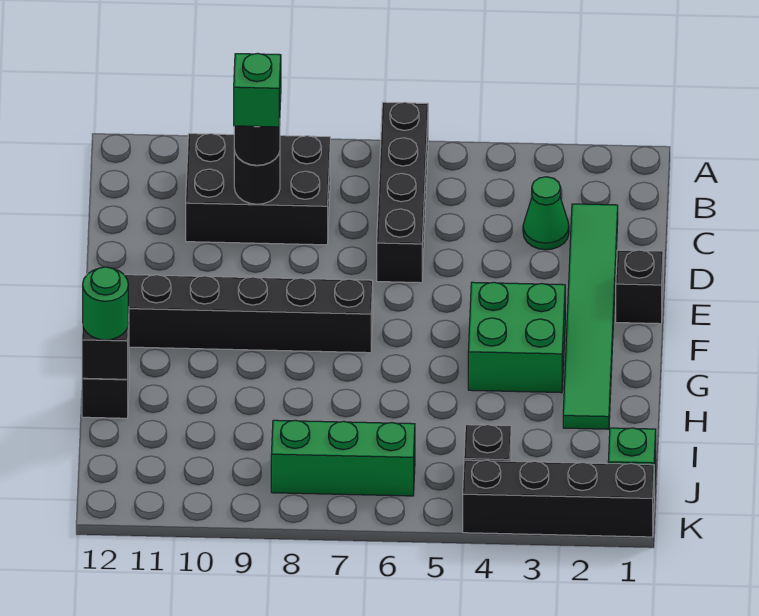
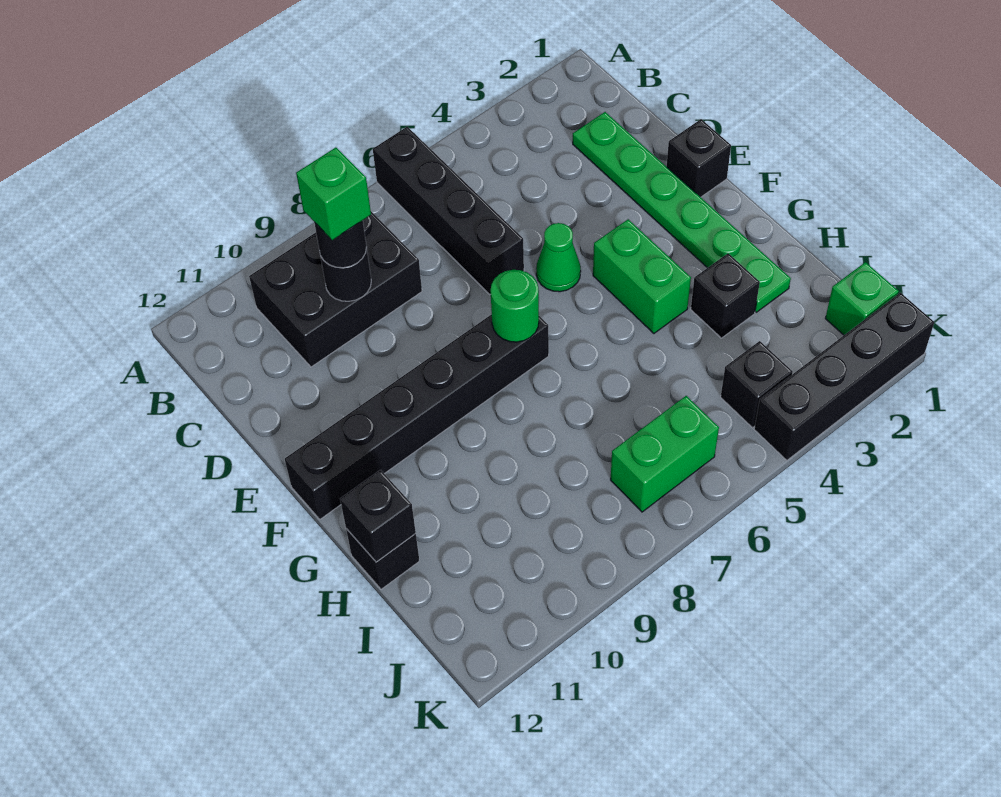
green tile C2:H2 level 1 -> green plate C2:H2 level 1
green cone C3 level 1 -> green cone E5 level 1
green brick F3:G4 level 1 -> green brick F4:G4 level 1
none -> black brick H3 level 1
green round brick H12 level 3 -> green round brick F7 level 2
green brick J6:J8 level 1 -> green brick J6:J7 level 1

